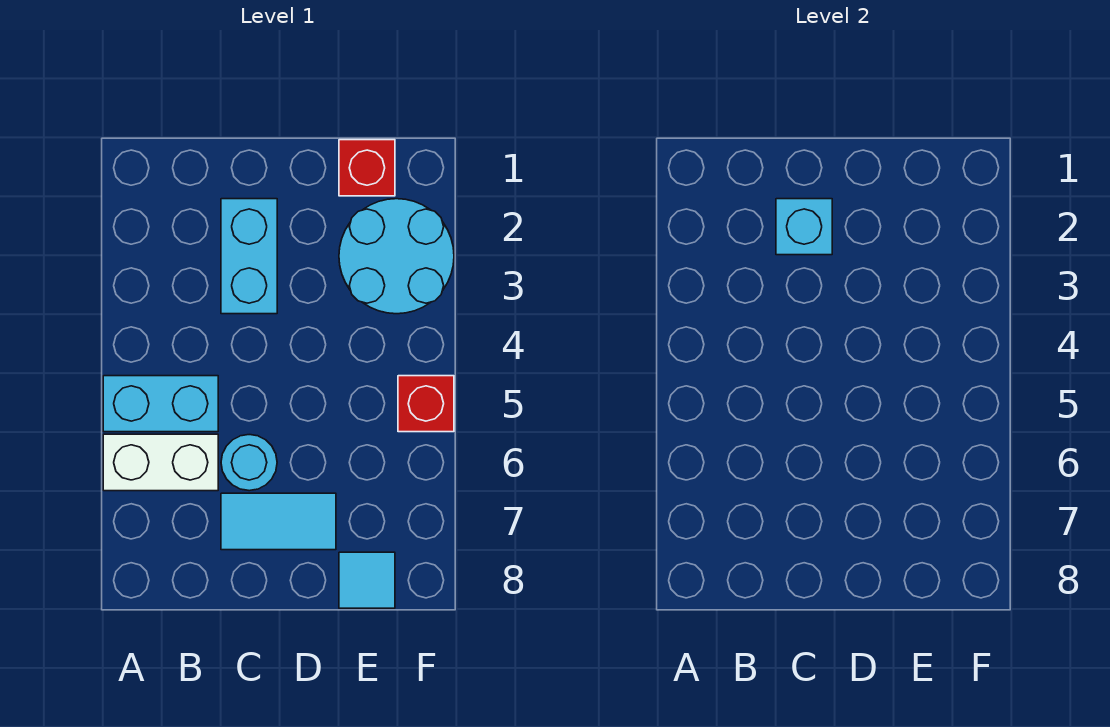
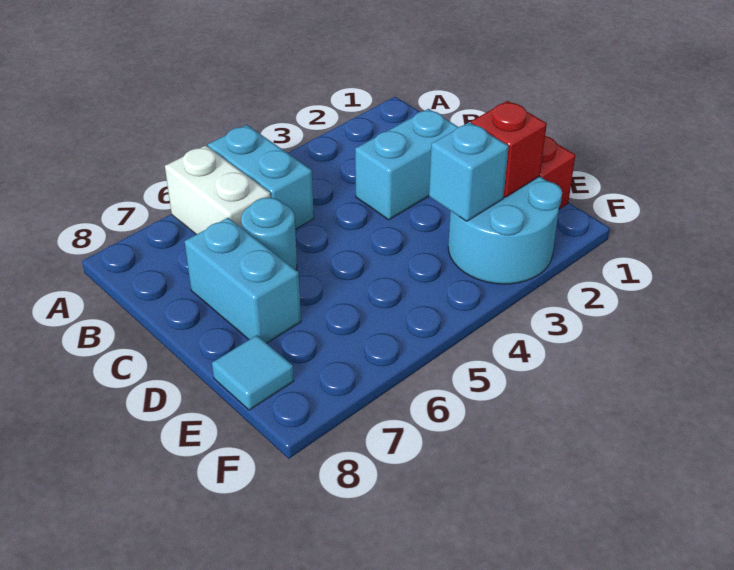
cyan brick C2 level 2 -> cyan brick E3 level 2
cyan tile C7:D7 level 1 -> cyan brick C7:D7 level 1
red brick F5 level 1 -> red brick E2 level 2

